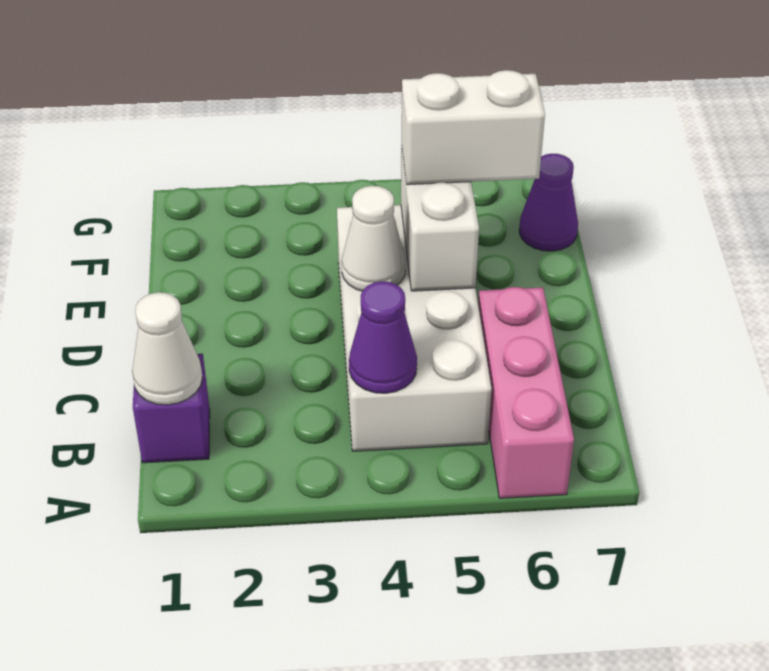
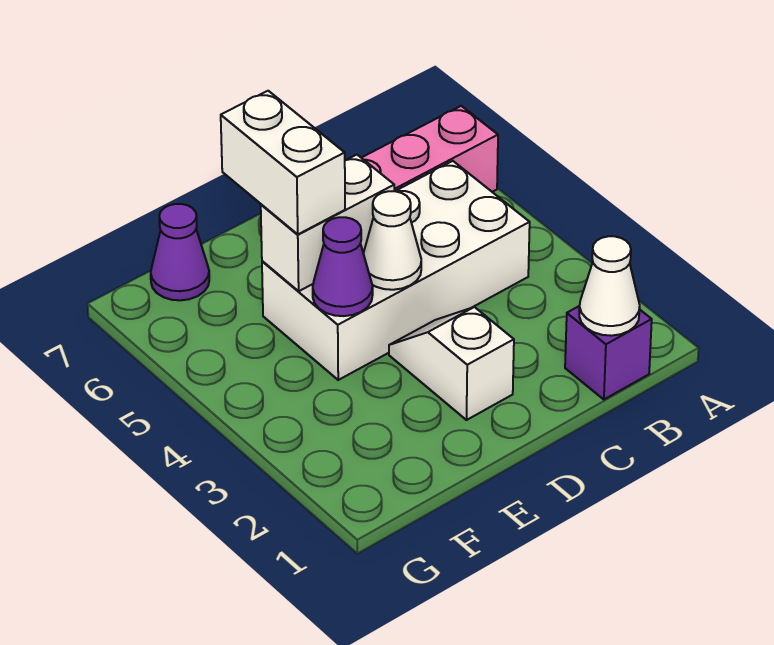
purple cone B4 level 2 -> purple cone E4 level 2
none -> white slope D2:D3 level 1 top 2

